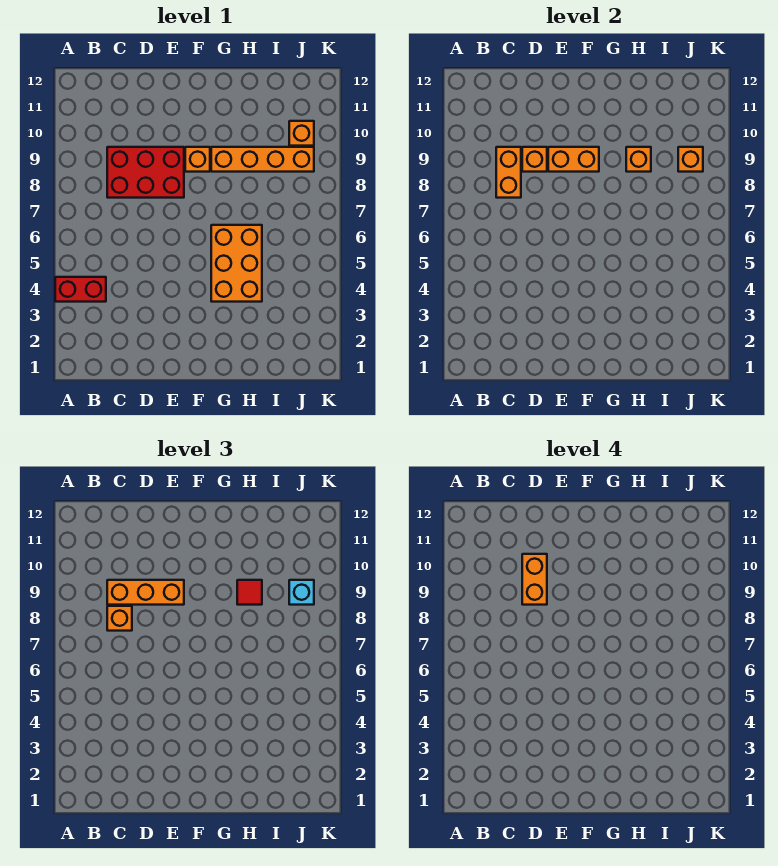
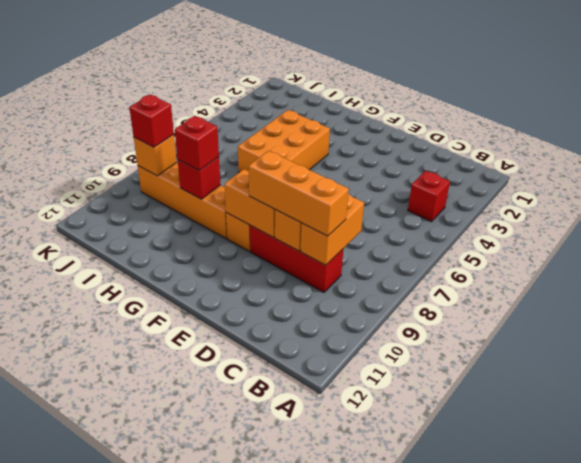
red brick A4:B4 level 1 -> red brick B4 level 1
red brick C8:E9 level 1 -> red brick C9:E9 level 1
orange brick C8 level 3 -> none
orange brick D9:D10 level 4 -> none
orange brick H9 level 2 -> red brick H9 level 2
red tile H9 level 3 -> red brick H9 level 3
cyan brick J9 level 3 -> red brick J9 level 3
orange brick J10 level 1 -> none

